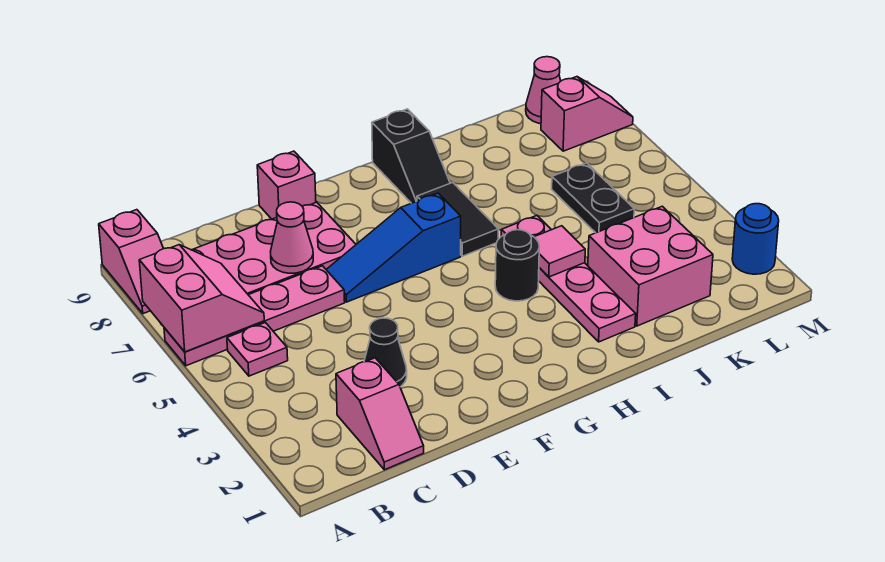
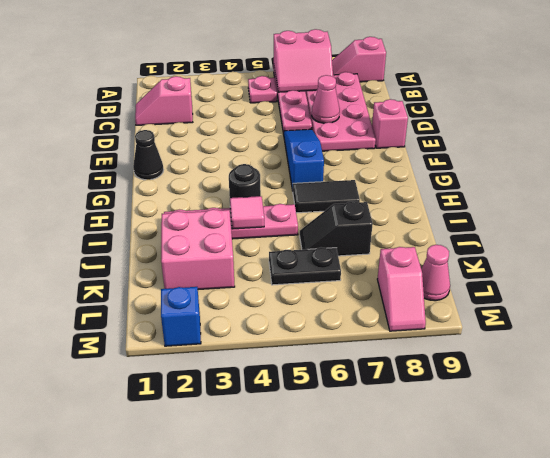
black cone D3 level 1 -> black cone F1 level 1
black slope H8:H9 level 1 top 9 -> black slope J6:J7 level 1 top 7
blue round brick M2 level 1 -> blue brick M2 level 1

